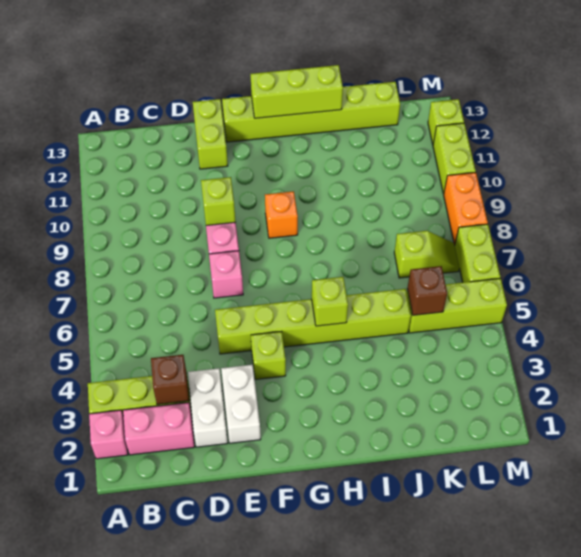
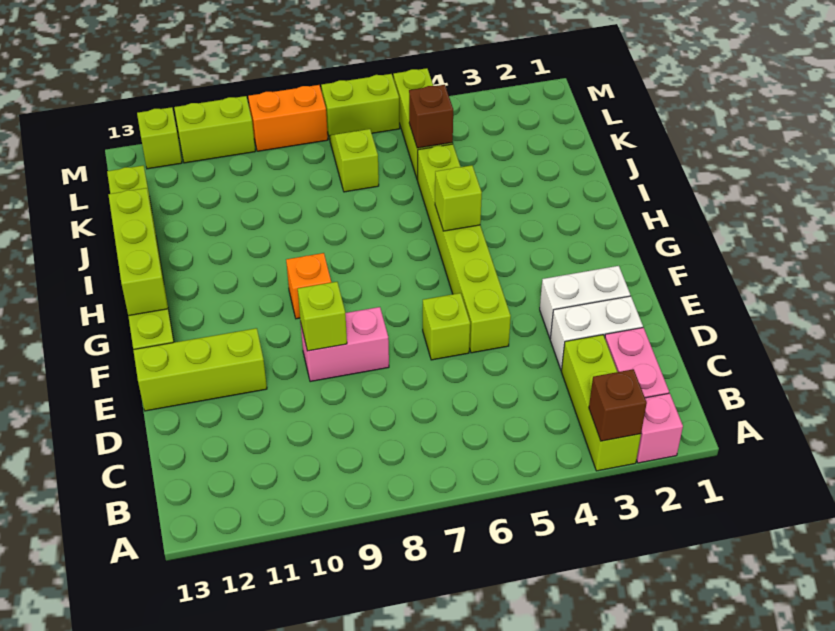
brown brick C3 level 2 -> brown brick A3 level 2
pink brick E7 level 1 -> none
lime brick E12:E13 level 1 -> lime brick E11:E13 level 1
lime brick F4 level 1 -> lime brick E6 level 1

